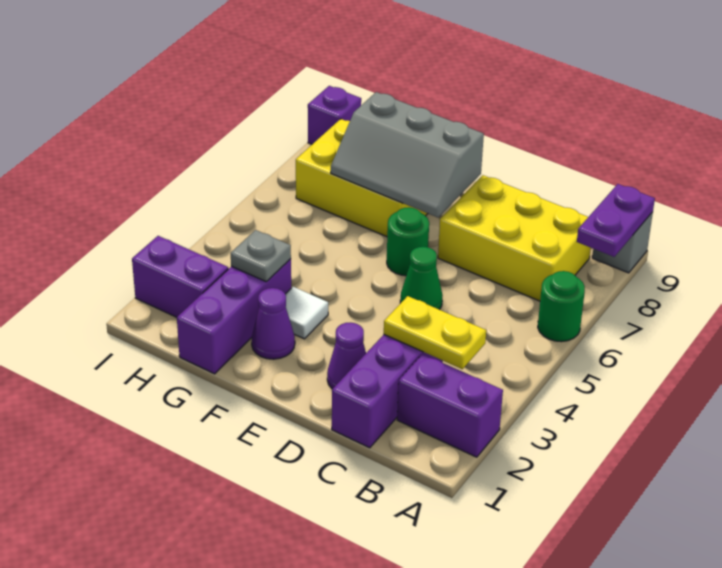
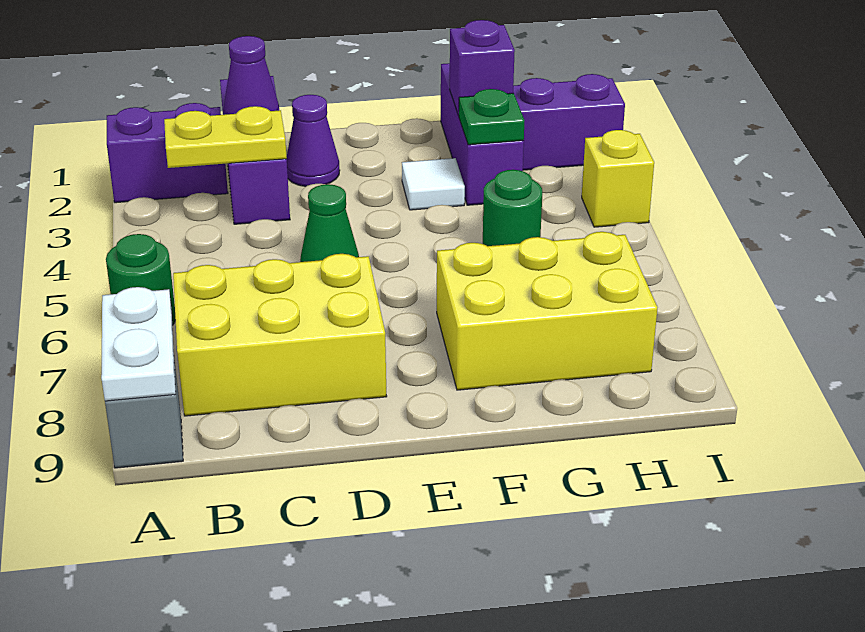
purple plate A8:A9 level 2 -> white plate A8:A9 level 2
green round brick E6 level 1 -> green round brick G5 level 1
grey slope E7:G8 level 2 top 8 -> none
purple cone F2 level 1 -> purple cone C2 level 2
grey plate G3 level 2 -> green plate G3 level 2
none -> yellow brick I4 level 1
purple brick I9 level 1 -> purple brick G2 level 2

